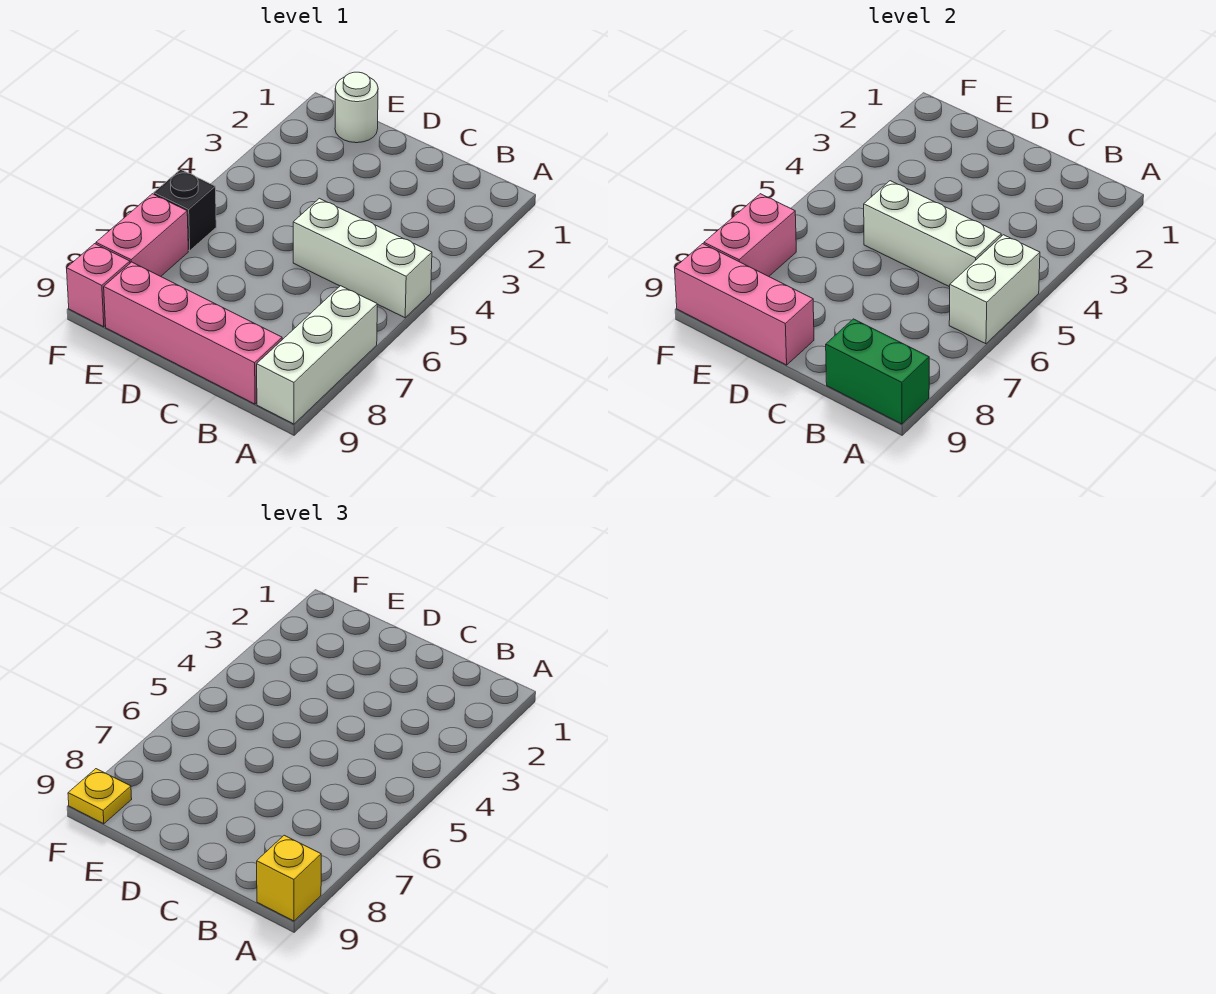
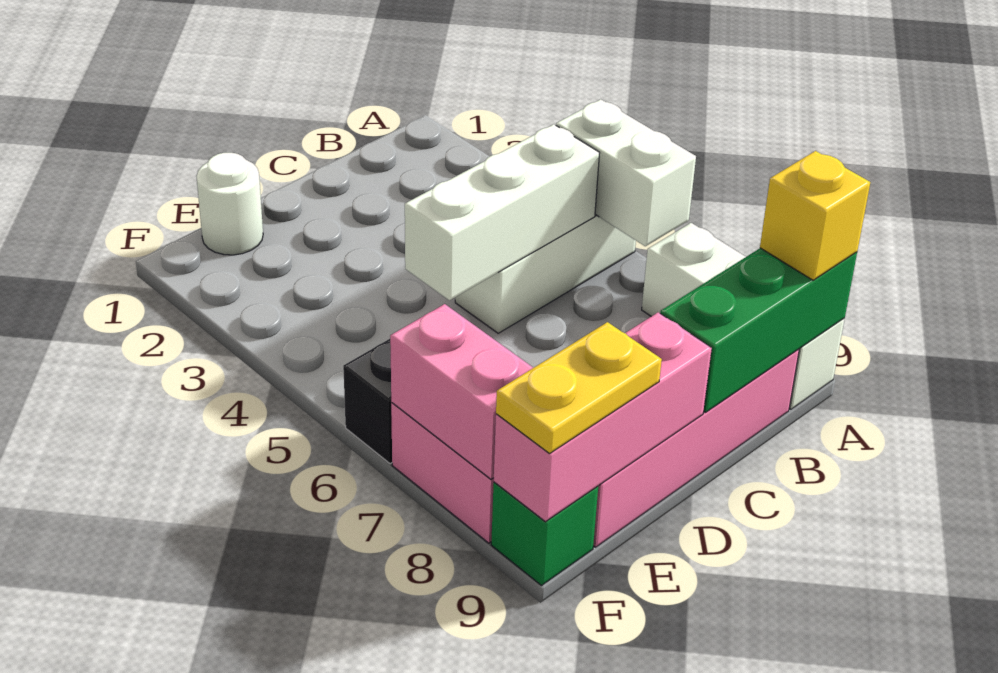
green brick A9:B9 level 2 -> green brick A9:C9 level 2
pink brick F9 level 1 -> green brick F9 level 1
yellow plate F9 level 3 -> yellow plate E9:F9 level 3

